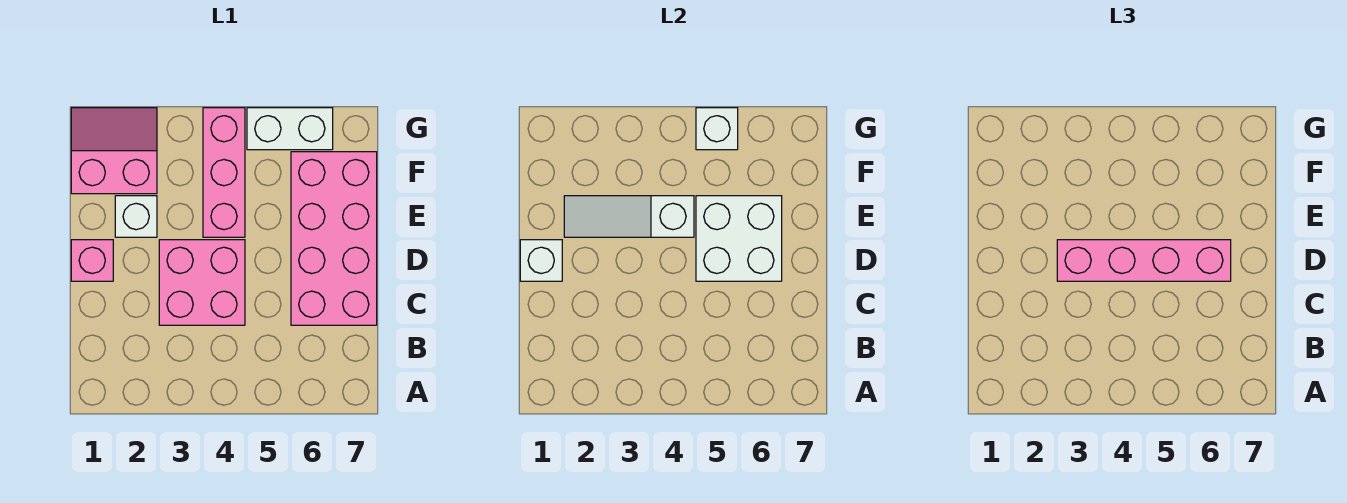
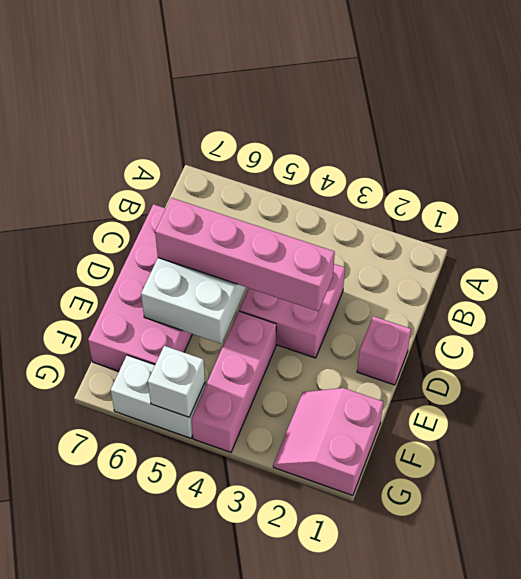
white brick D1 level 2 -> none
white brick E2 level 1 -> none
white slope E2:E4 level 2 top 4 -> none
pink slope F1:G2 level 1 top F -> pink slope F1:G2 level 1 top 1

